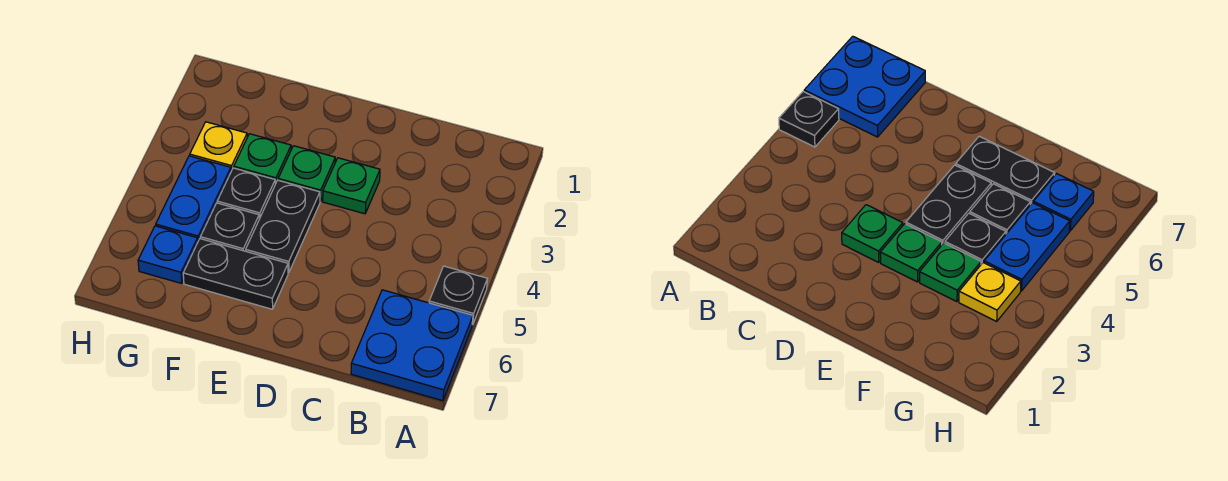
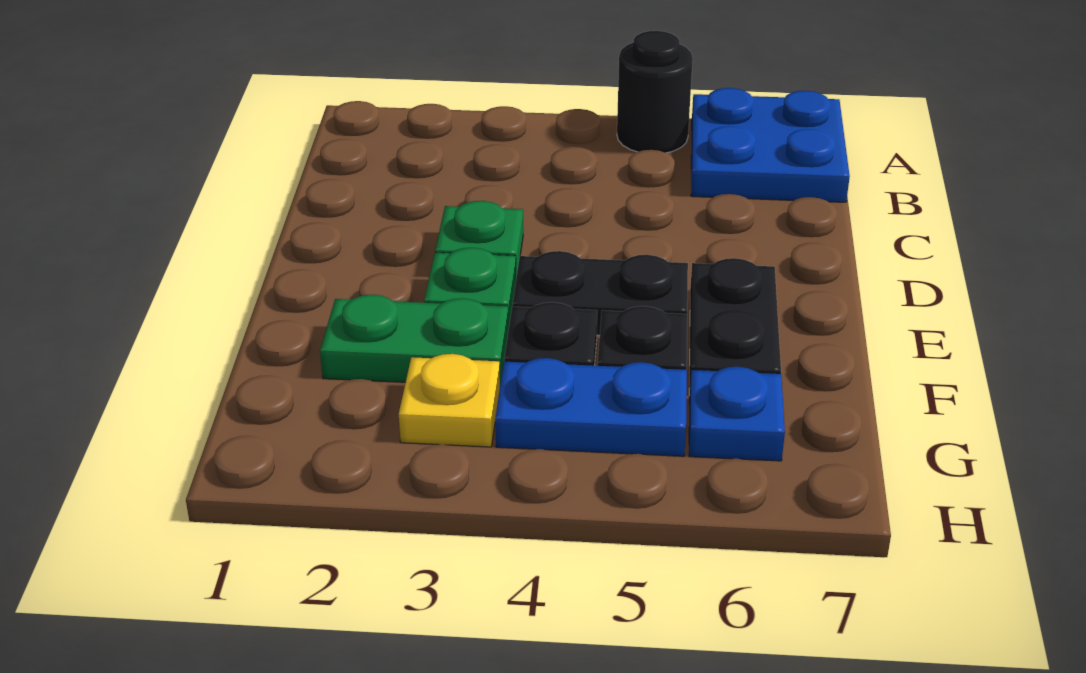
black plate A5 level 1 -> black round brick A5 level 1
green plate F3 level 1 -> green plate F2:F3 level 1

